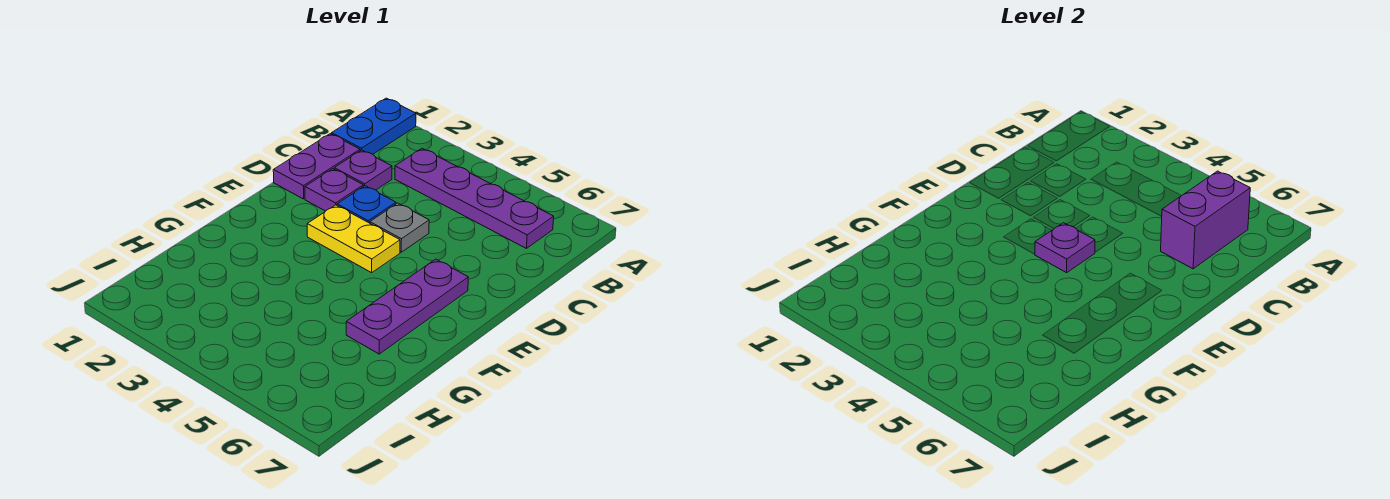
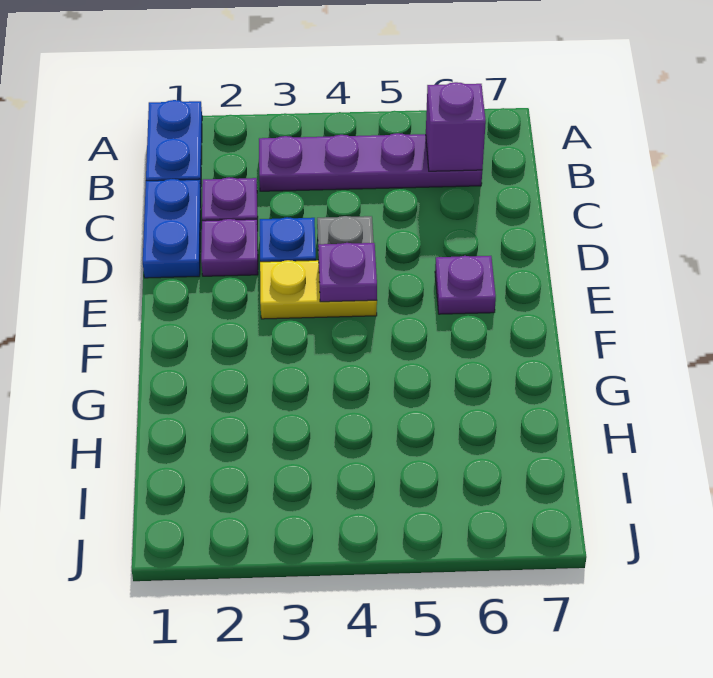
purple brick B6:C6 level 2 -> purple brick B6 level 2
purple plate C1:D1 level 1 -> blue plate C1:D1 level 1
purple plate E6:G6 level 1 -> purple plate E6 level 1

